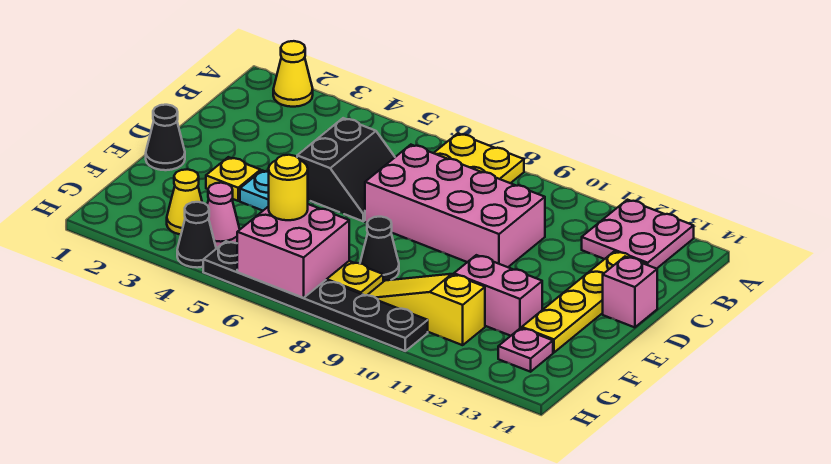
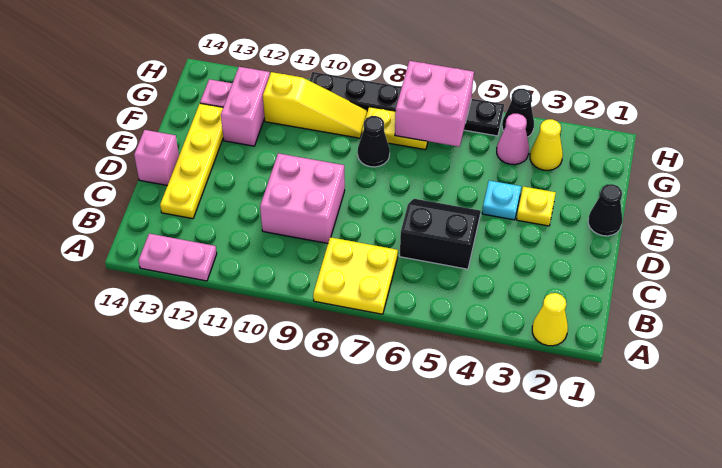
pink plate A12:B13 level 1 -> pink plate A12:A13 level 1
black slope C5:D6 level 1 top 5 -> black slope C5:D6 level 1 top C
pink brick C7:D10 level 1 -> pink brick C9:D10 level 1
pink brick F11:F12 level 1 -> pink brick F12:G12 level 1
yellow round brick G6 level 3 -> none

